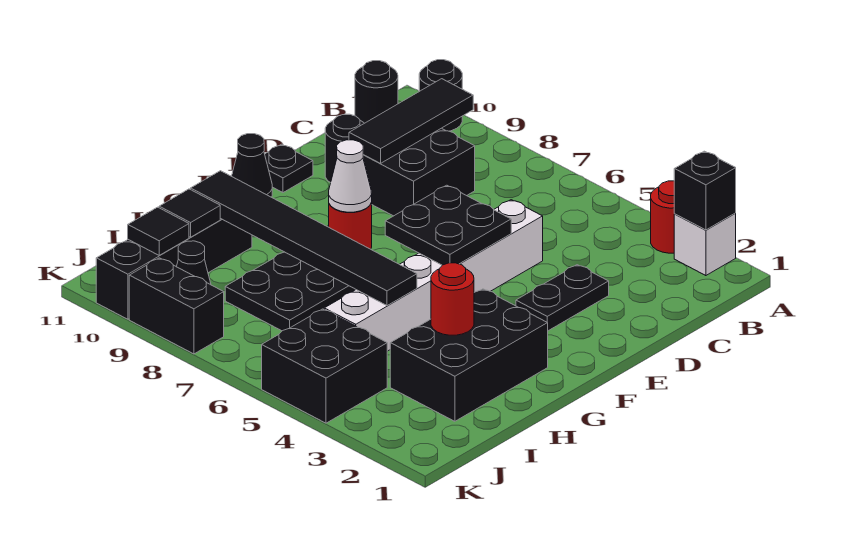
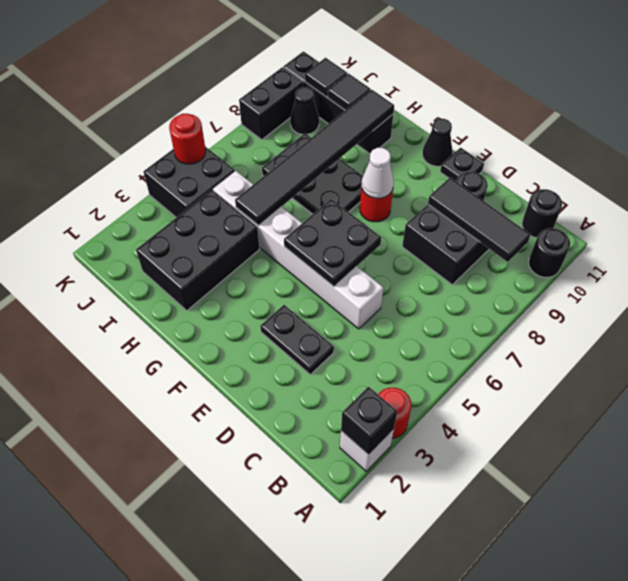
black brick G2:I3 level 1 -> black brick H2:I4 level 1
red round brick H3 level 2 -> red round brick K5 level 2

